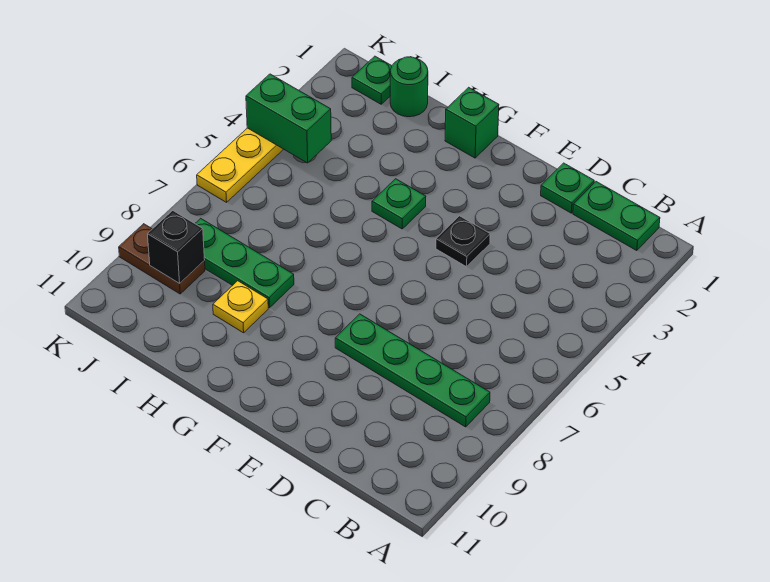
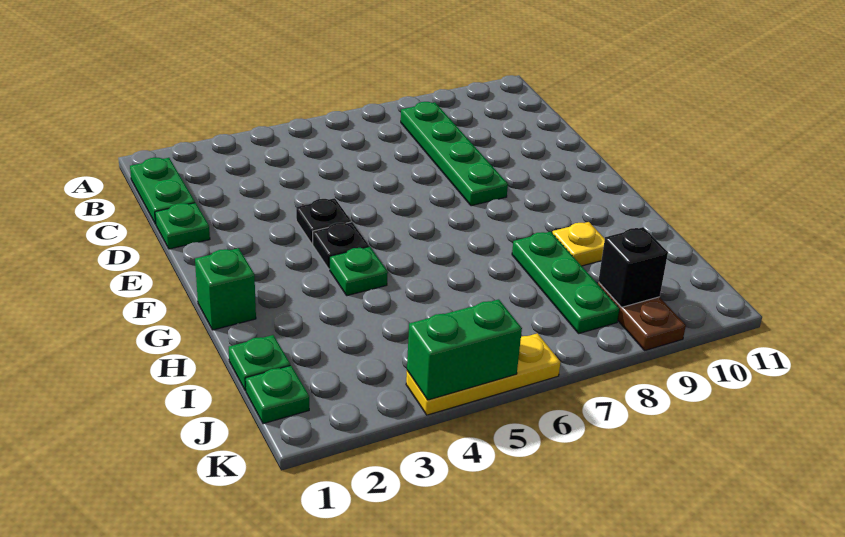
none -> black plate F4 level 1
green round brick I1 level 1 -> green plate I1 level 1
green brick J4:K4 level 2 -> green brick K4:K5 level 2

